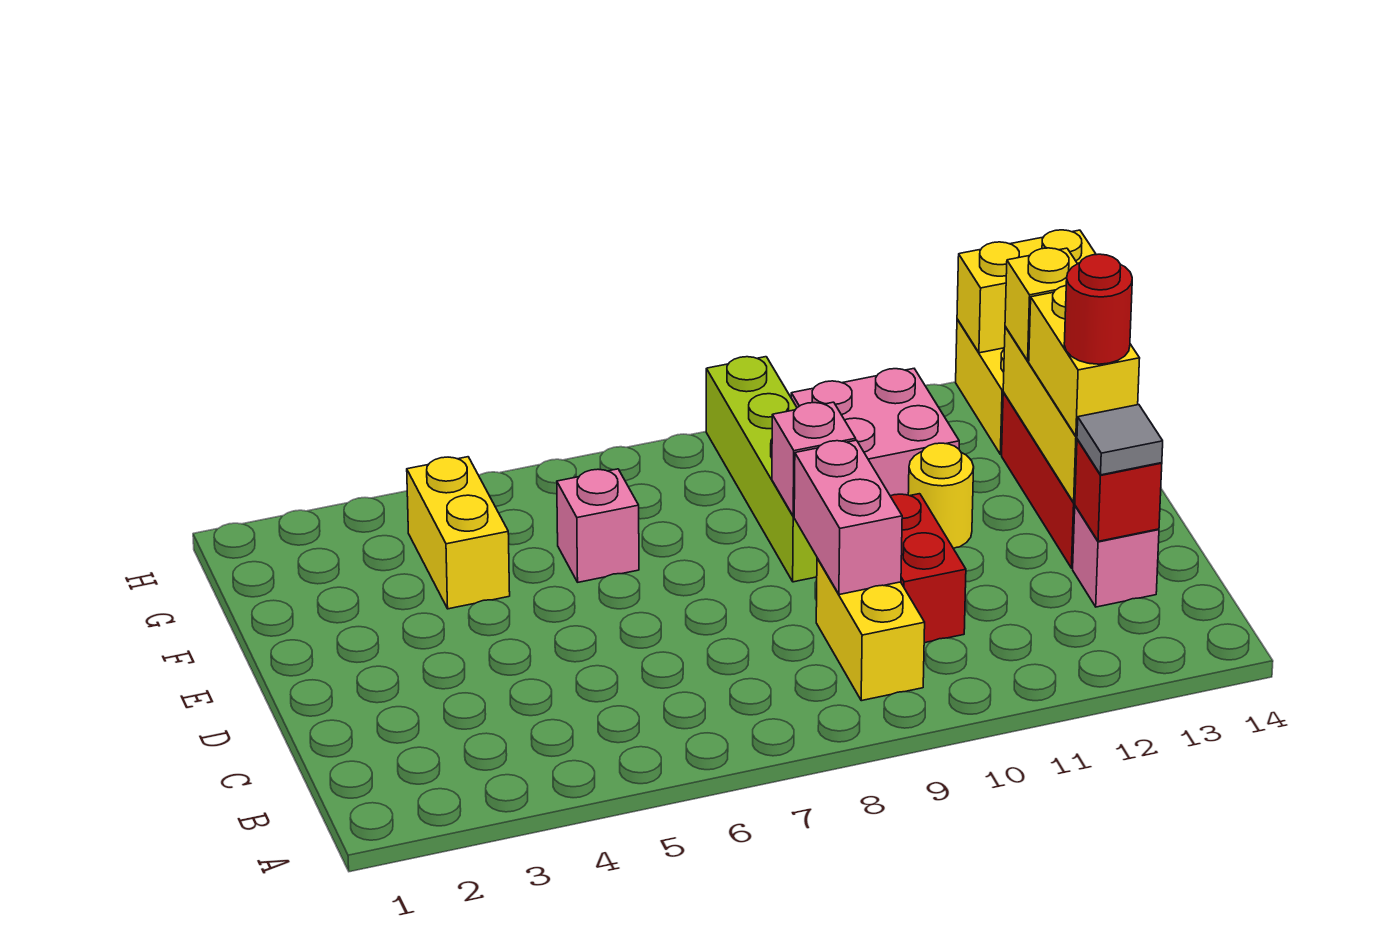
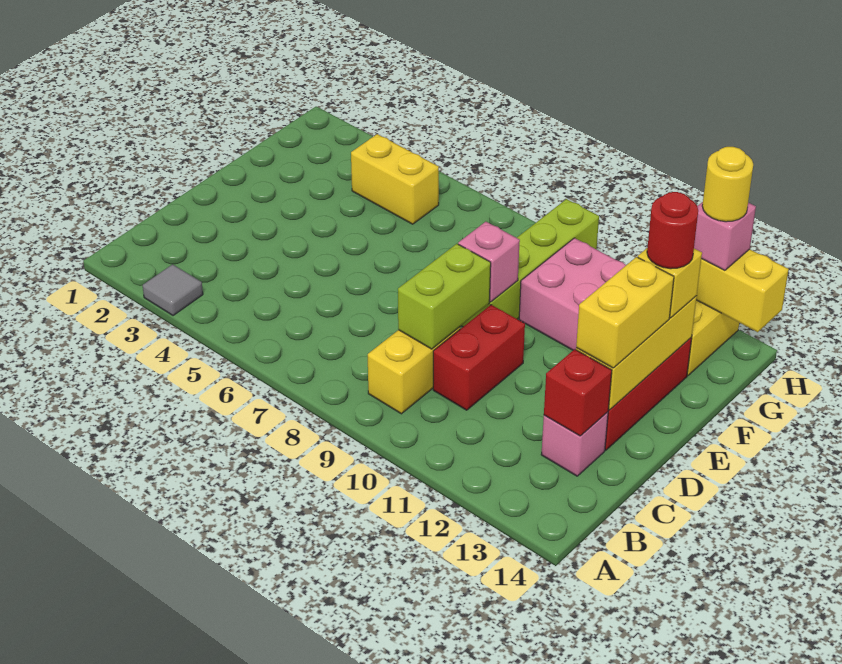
pink brick C9:D9 level 2 -> lime brick C9:D9 level 2
grey tile C13 level 3 -> grey tile A3 level 1
red round brick D13 level 4 -> red round brick F13 level 4
yellow round brick E11 level 1 -> yellow round brick H13 level 4
yellow brick F4:G4 level 1 -> yellow brick G4:G5 level 1
pink brick F6 level 1 -> pink brick H13 level 3

